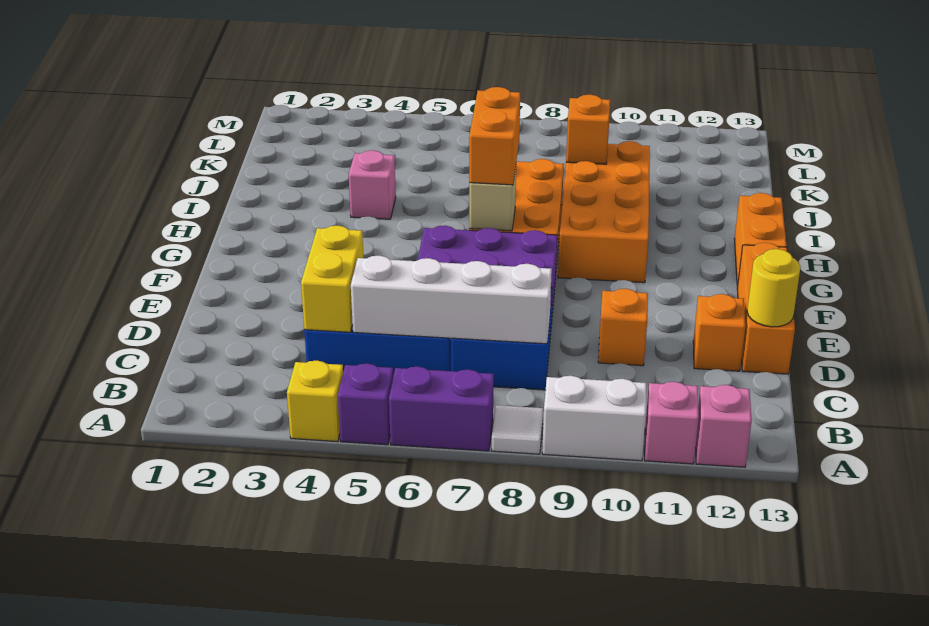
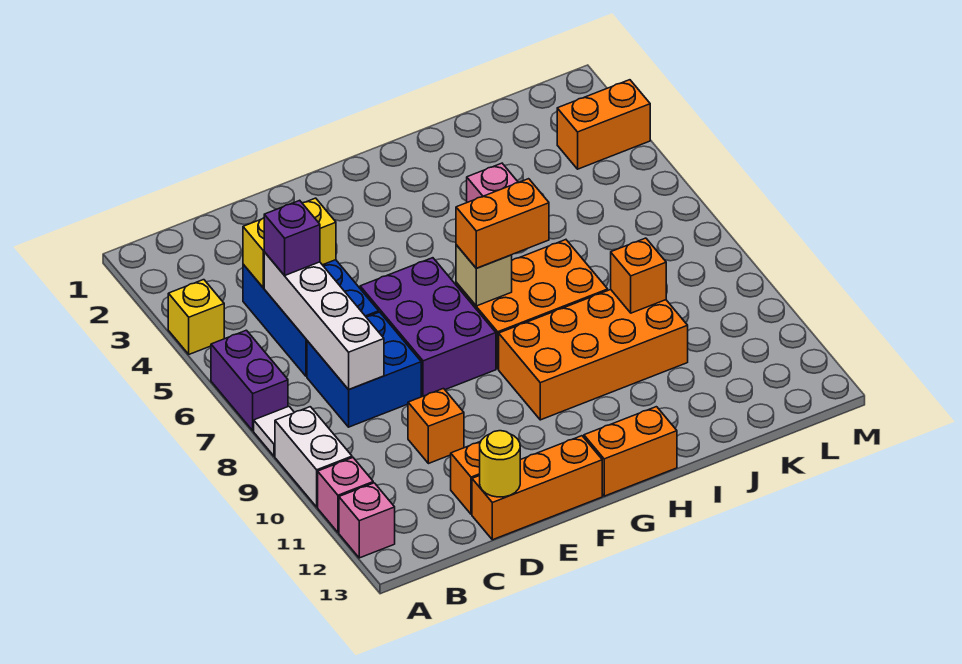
purple brick A5 level 1 -> purple brick C5 level 3
none -> orange brick L3:M3 level 1

